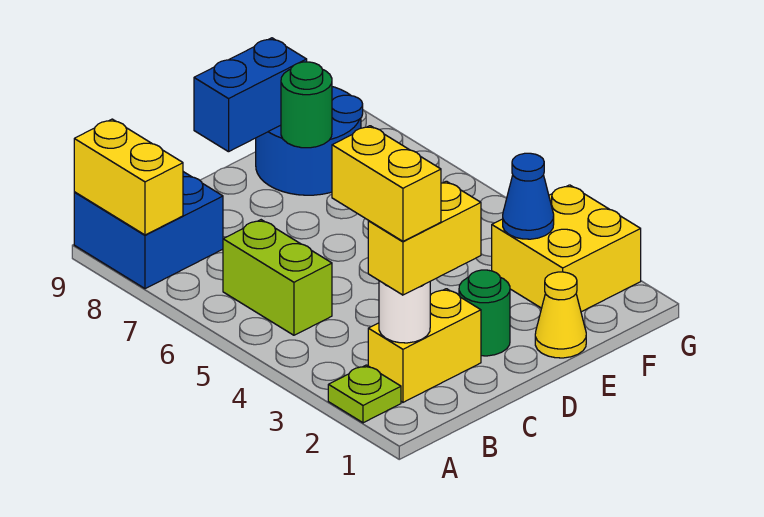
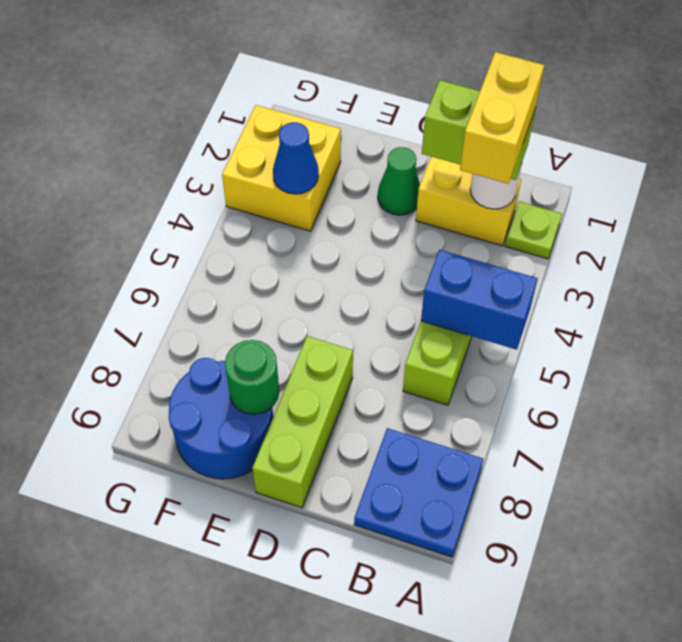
blue brick A8:B9 level 1 -> blue plate A8:B9 level 1
yellow brick A8:A9 level 2 -> none
yellow brick B2:C2 level 3 -> lime brick B2:C2 level 3
green round brick D2 level 1 -> green cone D2 level 1
none -> lime brick D7:D9 level 1
blue brick D9:E9 level 2 -> blue brick A5:B5 level 2
yellow cone E1 level 1 -> none

